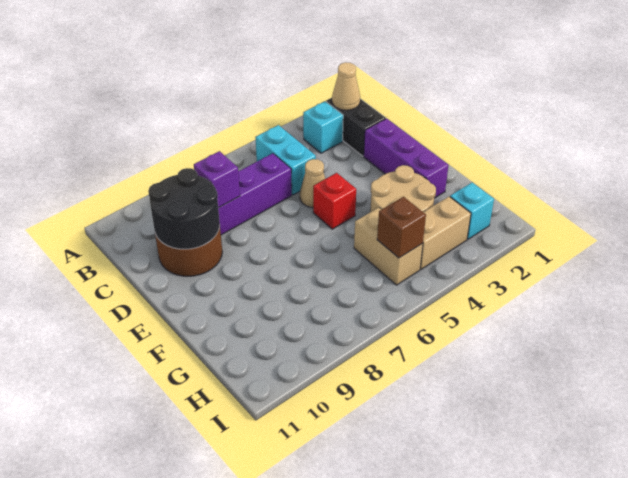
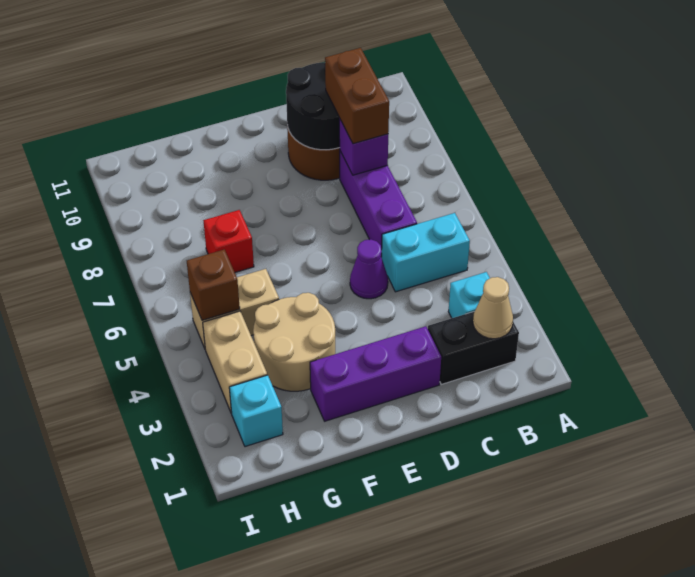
none -> brown brick C8:C9 level 3
tan cone D5 level 1 -> purple cone D5 level 1
red brick E5 level 1 -> red brick G7 level 1

